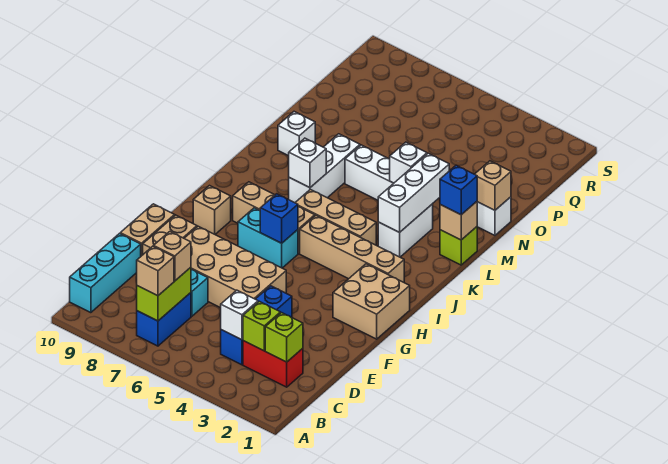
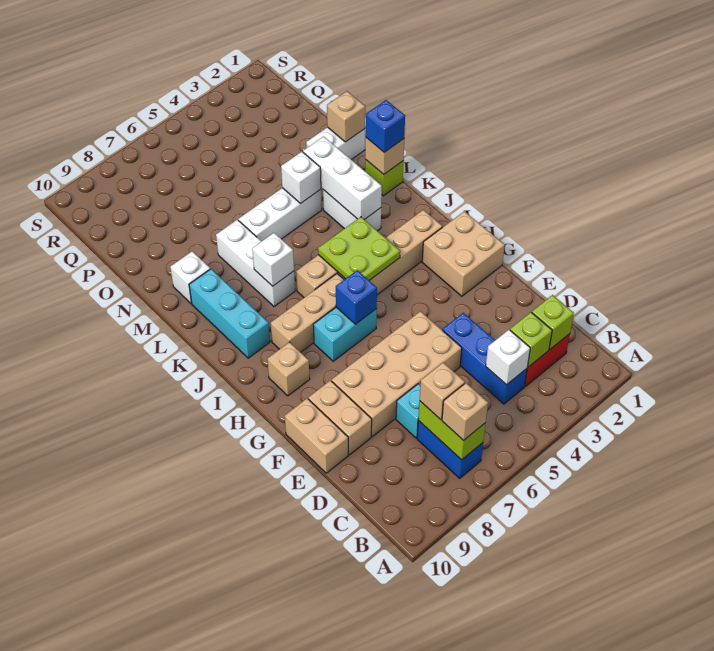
cyan brick B10:D10 level 1 -> cyan brick J9:L9 level 1
none -> lime plate I4:J5 level 2

